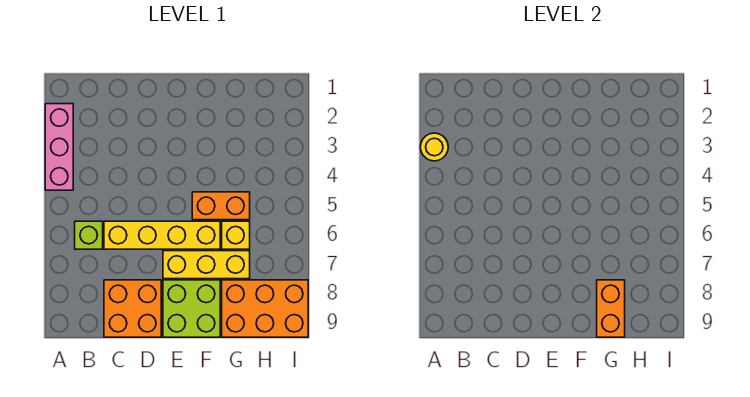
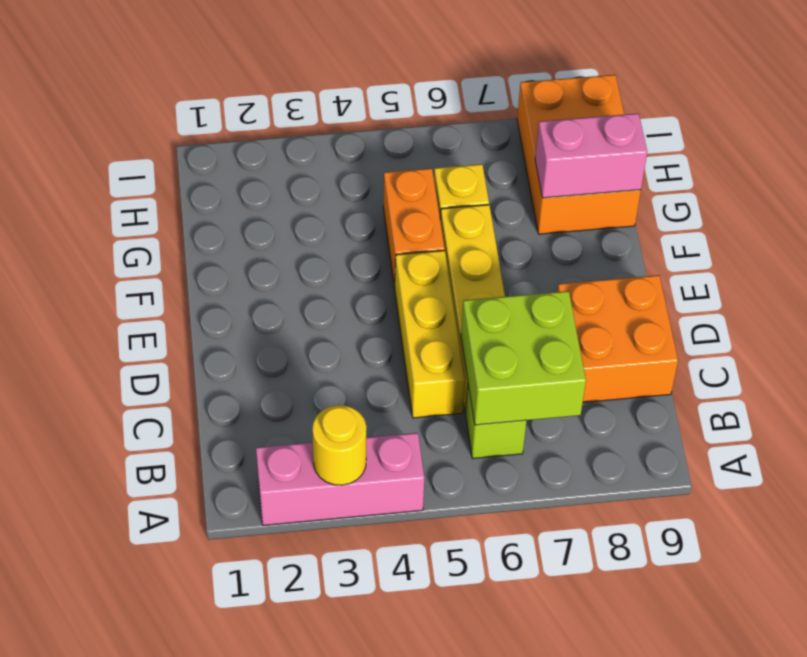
yellow brick E7:G7 level 1 -> yellow brick C5:E5 level 1
lime brick E8:F9 level 1 -> lime brick B6:C7 level 2
orange brick G8:G9 level 2 -> pink brick G8:G9 level 2

